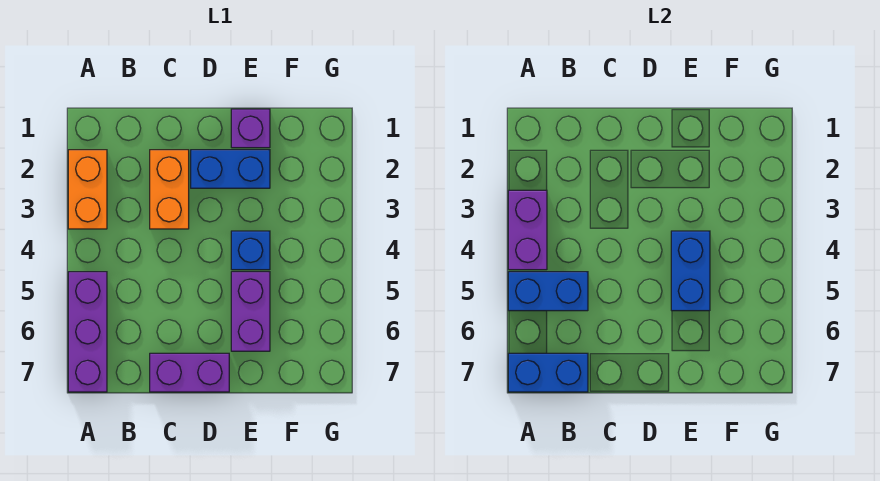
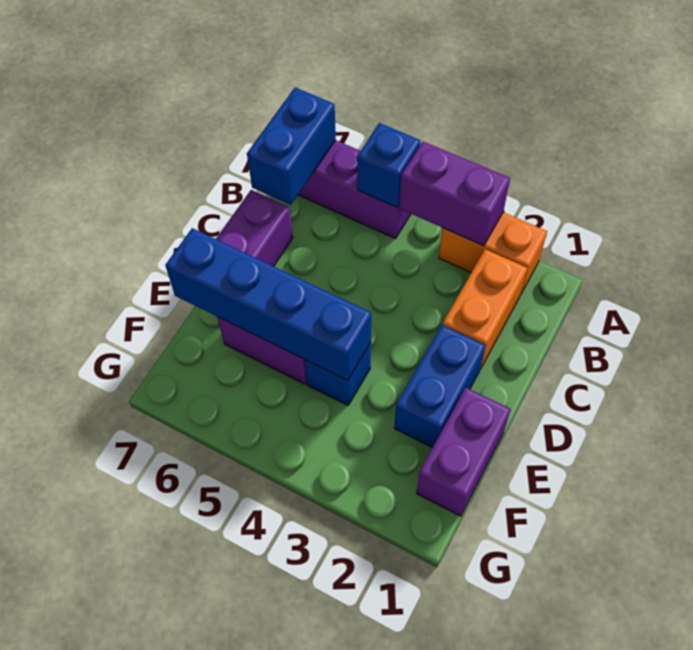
blue brick A5:B5 level 2 -> blue brick A5 level 2
orange brick C2:C3 level 1 -> orange brick B2:C2 level 1
purple brick E1 level 1 -> purple brick E1:F1 level 1
blue brick E4:E5 level 2 -> blue brick E4:E7 level 2

